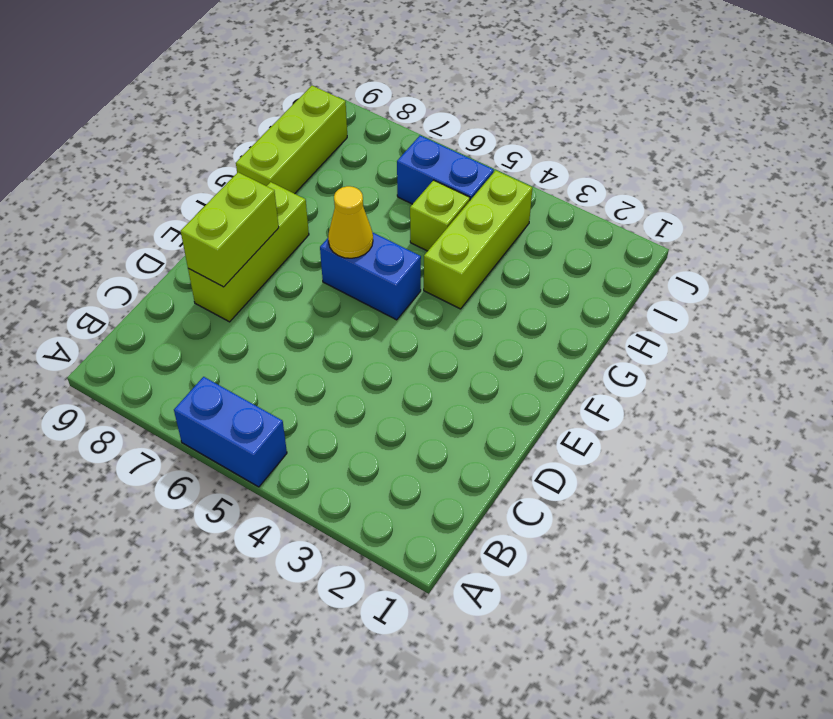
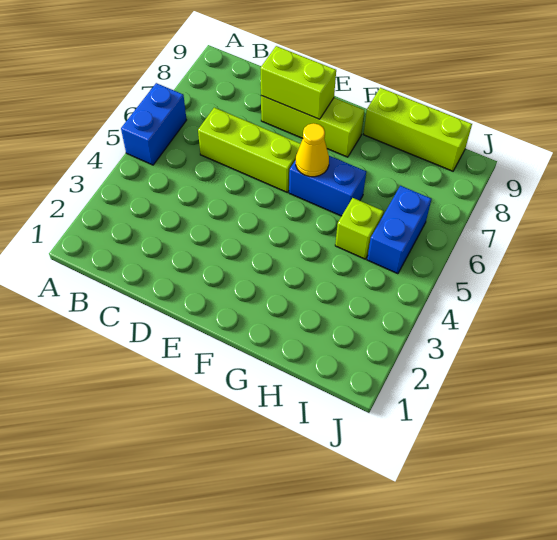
blue brick F5:F6 level 1 -> blue brick F6:G6 level 1
lime brick G4:I4 level 1 -> lime brick C6:E6 level 1

